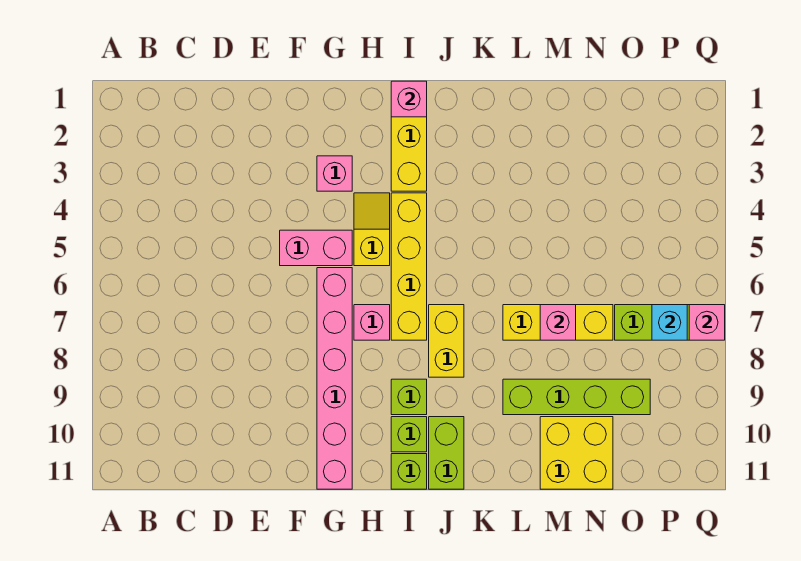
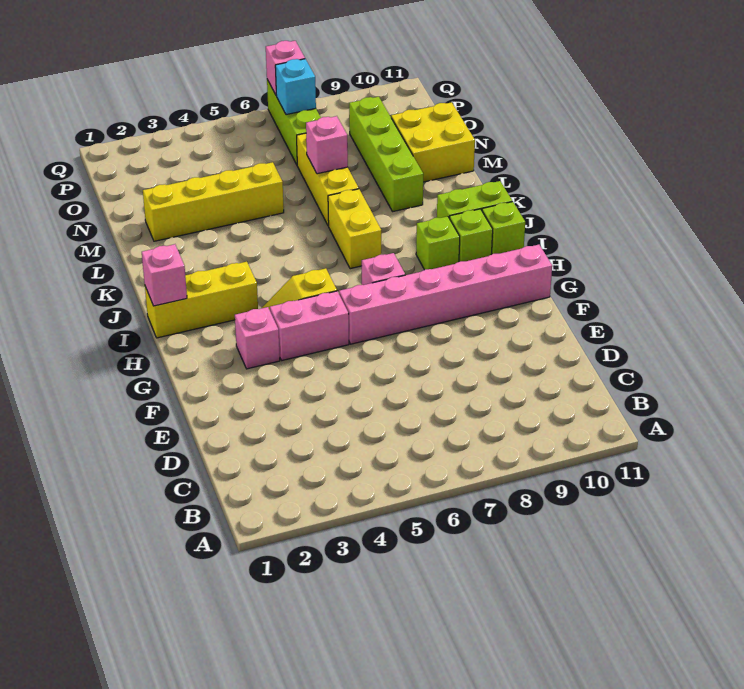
pink brick F5:G5 level 1 -> pink brick G4:G5 level 1
yellow brick I4:I7 level 1 -> yellow brick M2:M5 level 1
yellow brick J7:J8 level 1 -> yellow brick J7:K7 level 1

